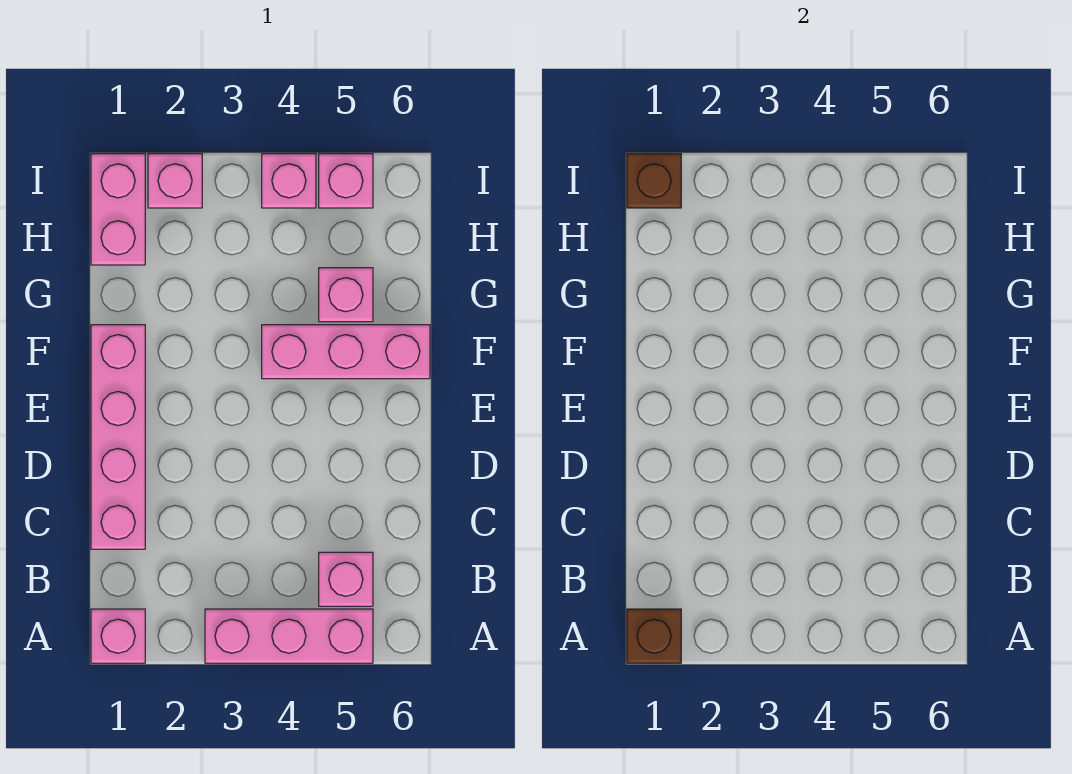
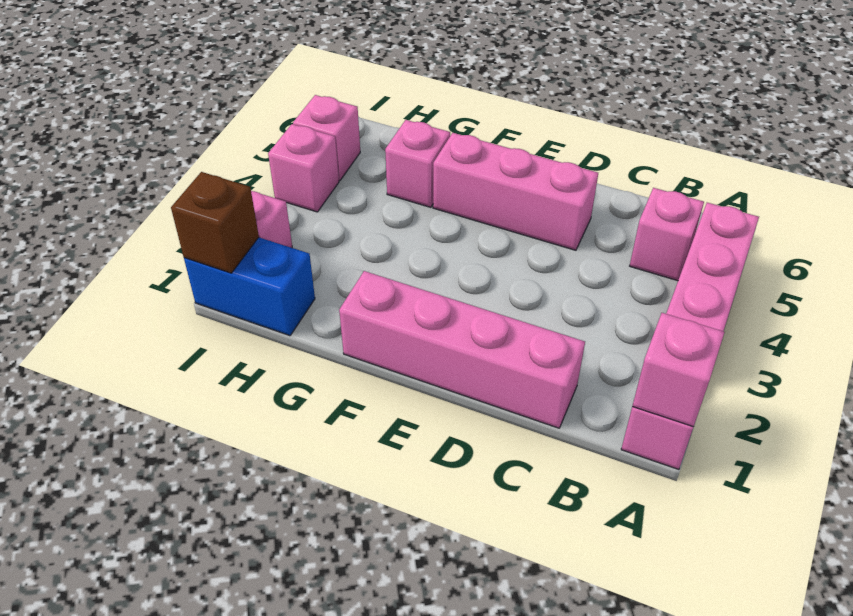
brown brick A1 level 2 -> pink brick A1 level 2
pink brick F4:F6 level 1 -> pink brick D5:F5 level 1
pink brick H1:I1 level 1 -> blue brick H1:I1 level 1

